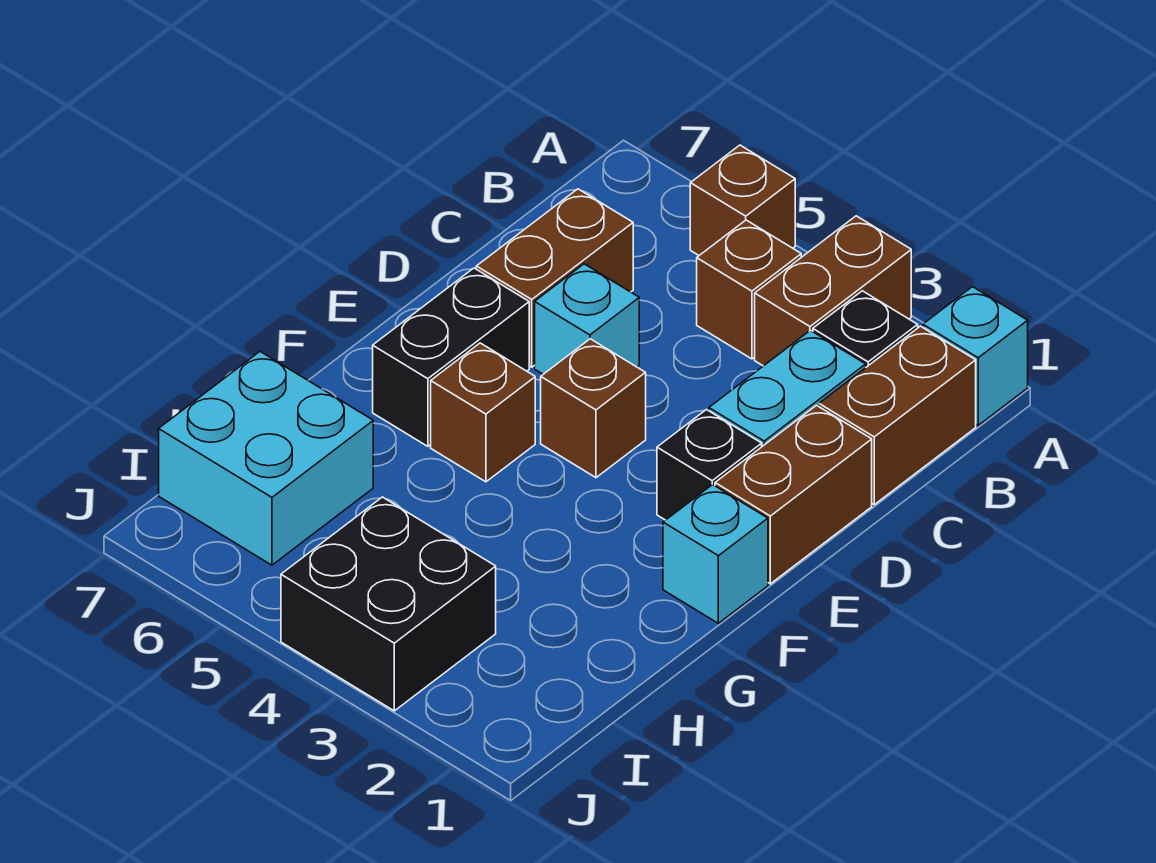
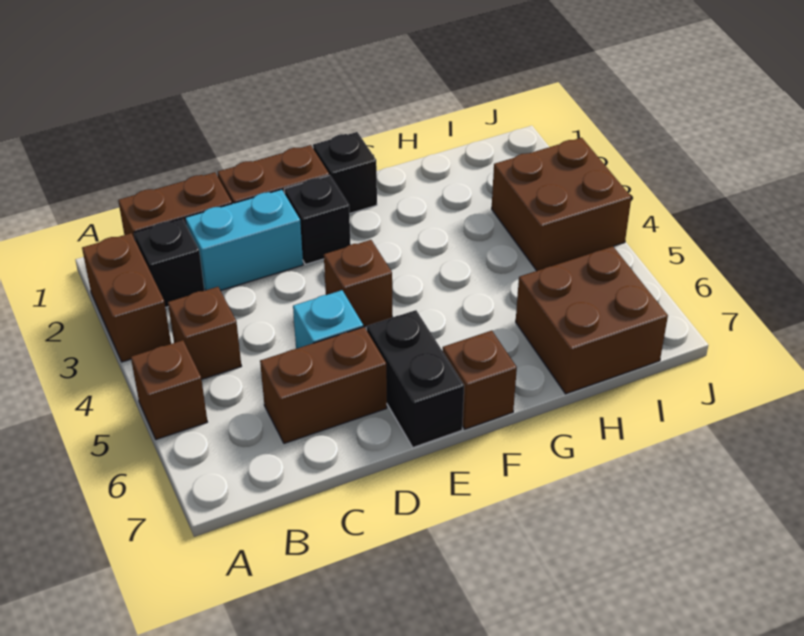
cyan brick A1 level 1 -> none
brown brick A3:B3 level 1 -> brown brick A2:A3 level 1
black brick E6:F6 level 1 -> black brick E6:E7 level 1
cyan brick F1 level 1 -> black brick F1 level 1
brown brick F5 level 1 -> brown brick F7 level 1
cyan brick H6:I7 level 1 -> brown brick H6:I7 level 1
black brick I3:J4 level 1 -> brown brick I3:J4 level 1

